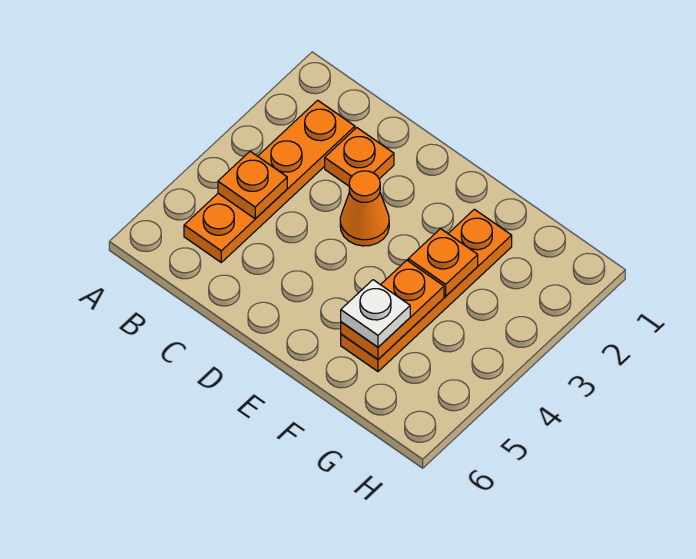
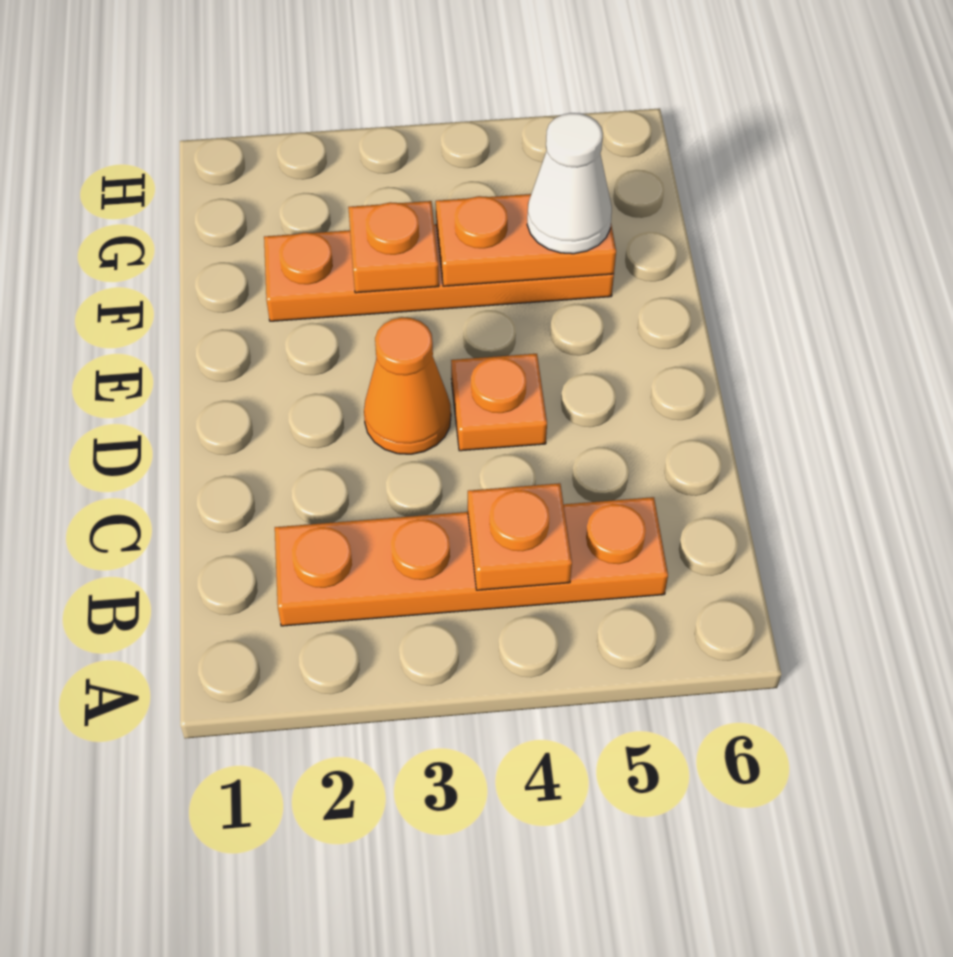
orange plate C2 level 1 -> orange plate D4 level 1
white plate F5 level 3 -> white cone F5 level 3

